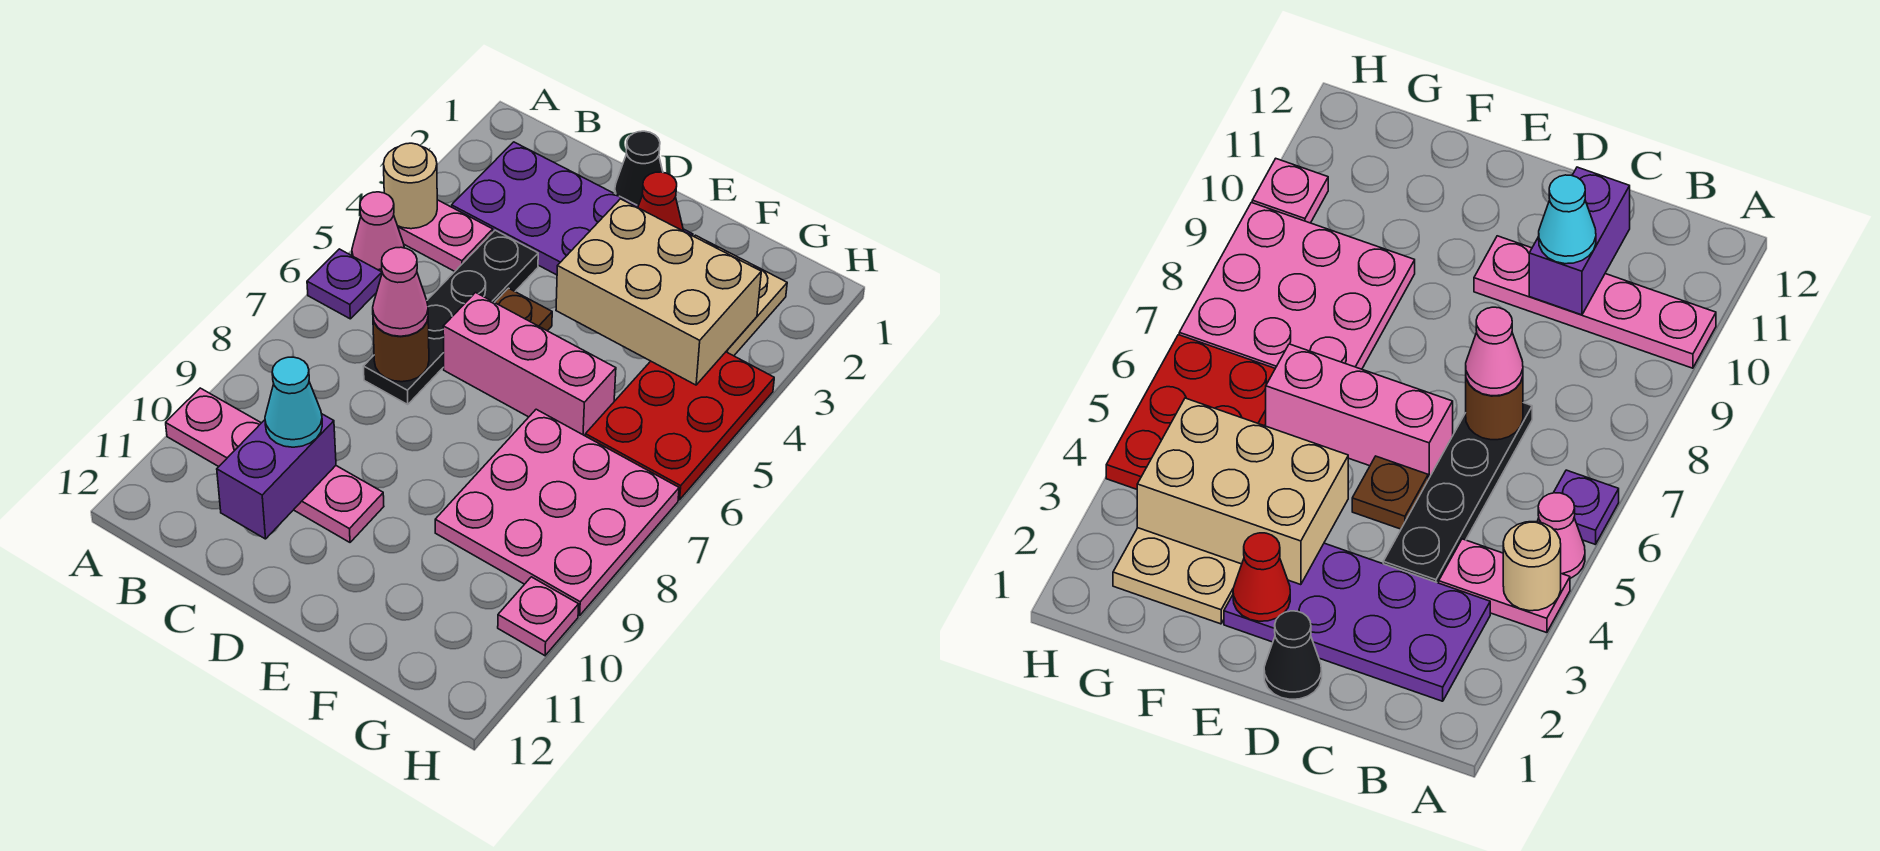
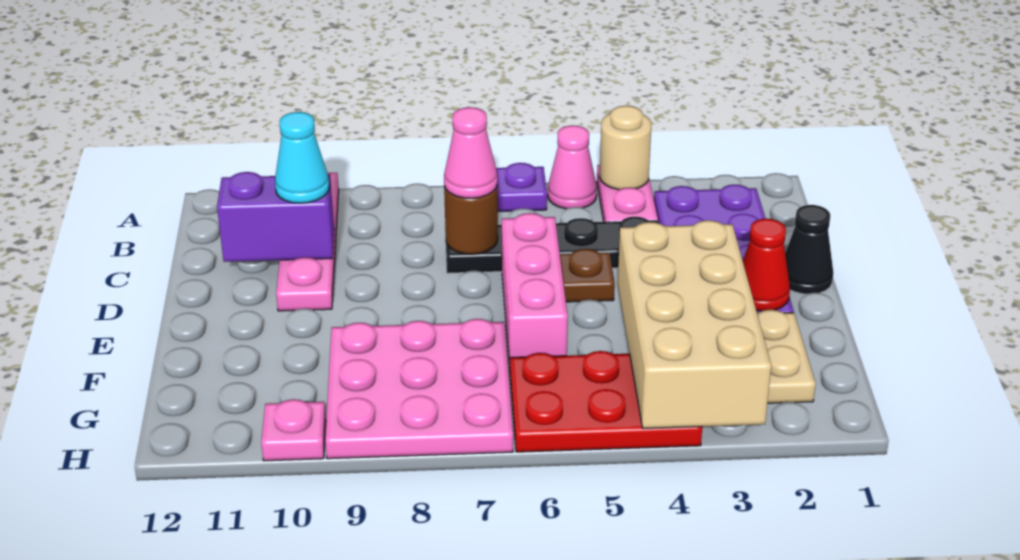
tan brick E3:G4 level 2 -> tan brick E3:H4 level 2

